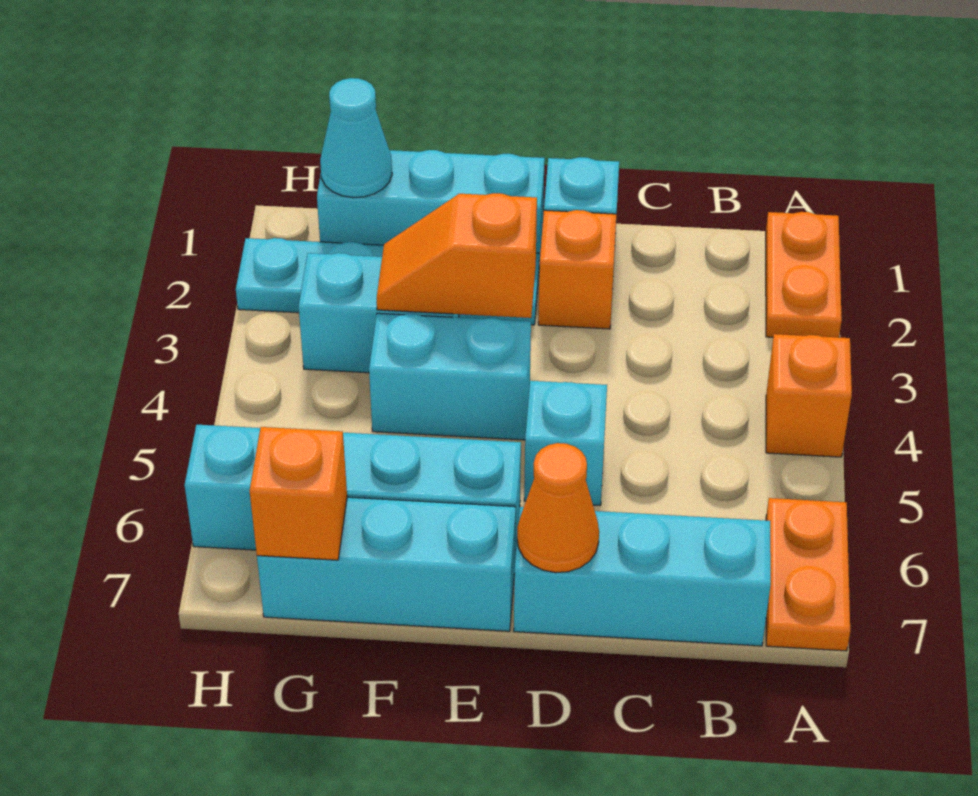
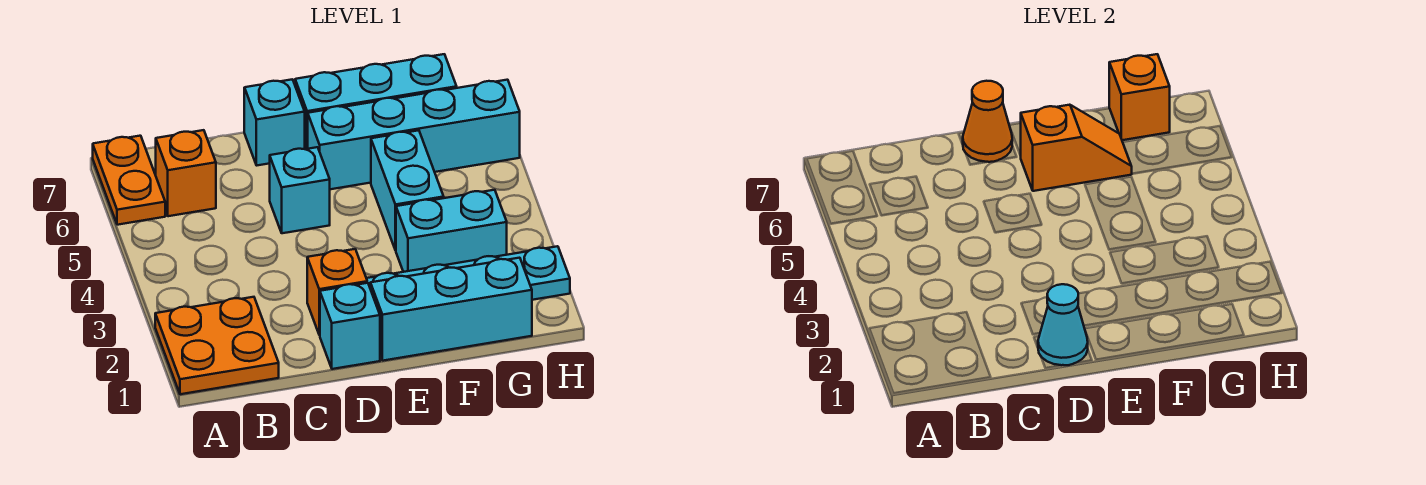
orange plate A1:A2 level 1 -> orange plate A1:B2 level 1
orange brick A4 level 1 -> orange brick B6 level 1
cyan brick B7:D7 level 1 -> cyan brick D7 level 1
orange slope E3:F3 level 2 top E -> orange slope E6:F6 level 2 top E
cyan brick E4:F4 level 1 -> cyan brick F4:F5 level 1
cyan cone G1 level 2 -> cyan cone D1 level 2

